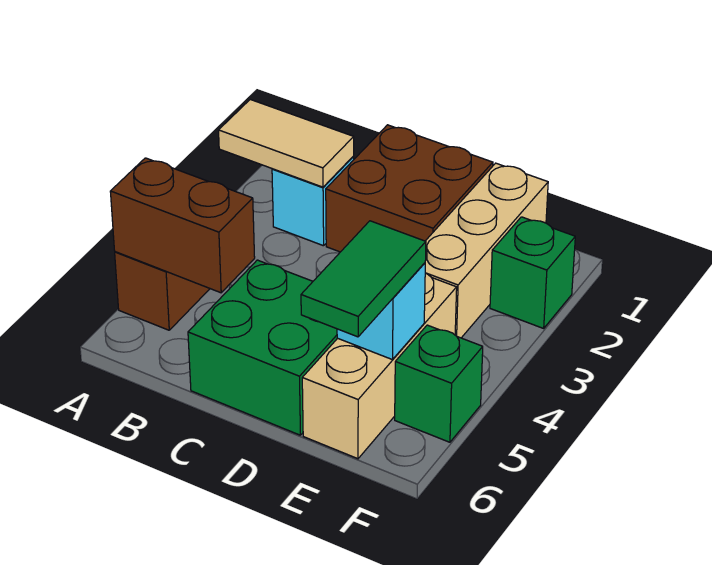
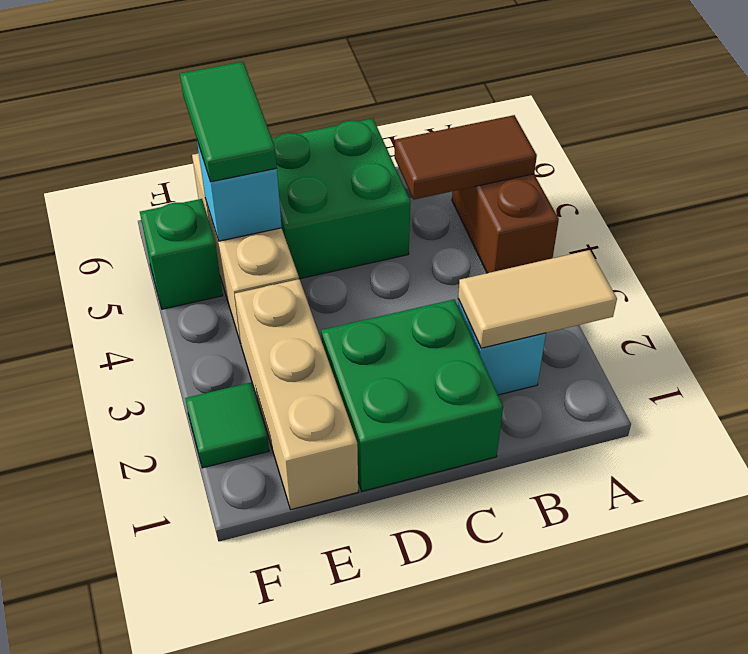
brown brick A5:B5 level 2 -> brown tile A5:B5 level 2
brown brick C1:D2 level 1 -> green brick C1:D2 level 1
green brick F2 level 1 -> green tile F2 level 1

